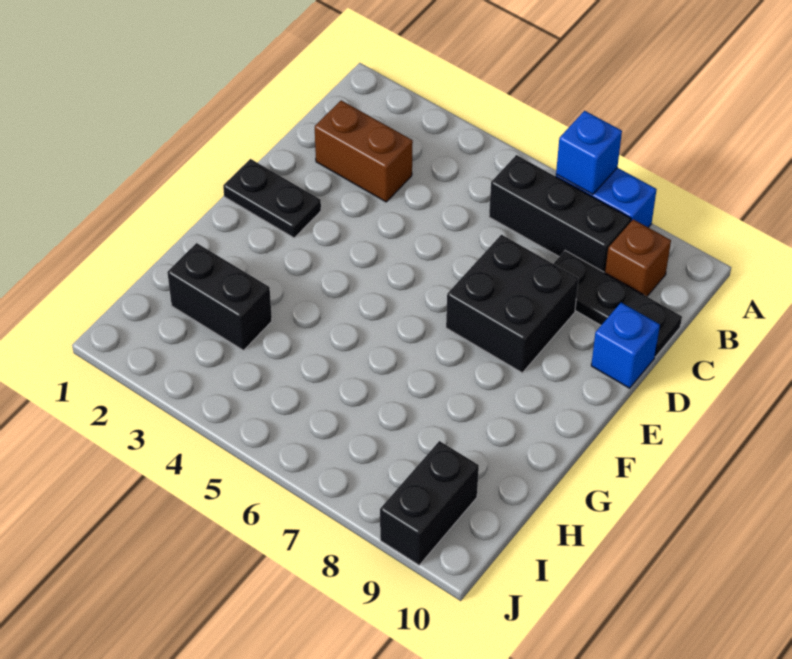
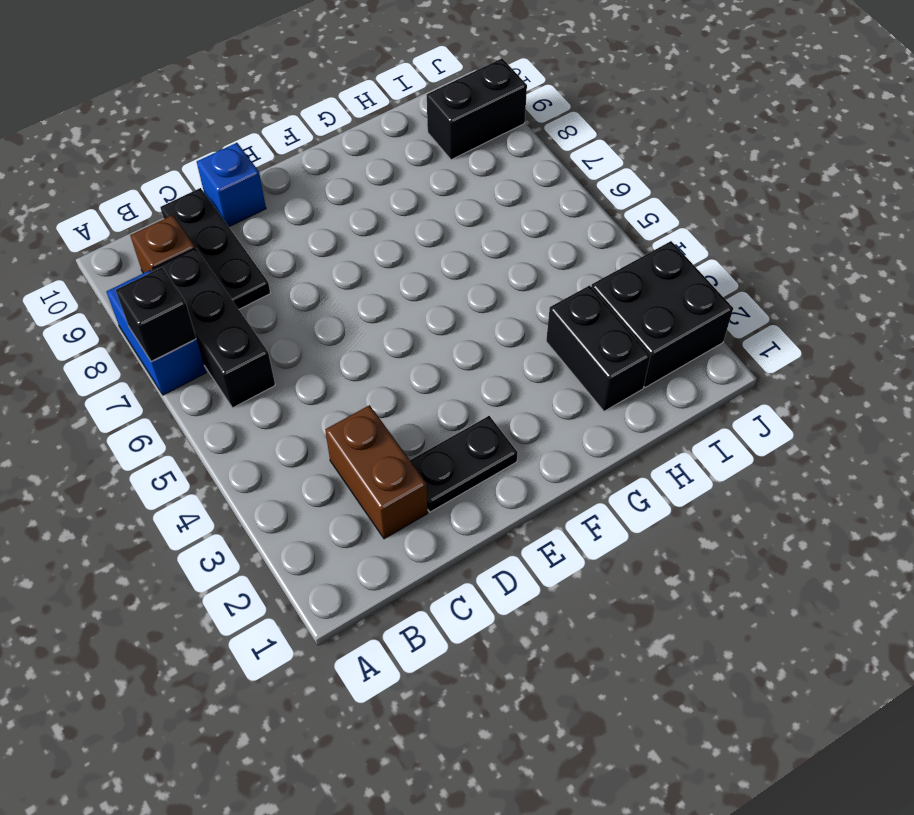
blue brick A7 level 2 -> black brick A7 level 2
black brick D7:E8 level 1 -> black brick I2:J3 level 1
black plate E1:E2 level 1 -> black plate D2:E2 level 1

